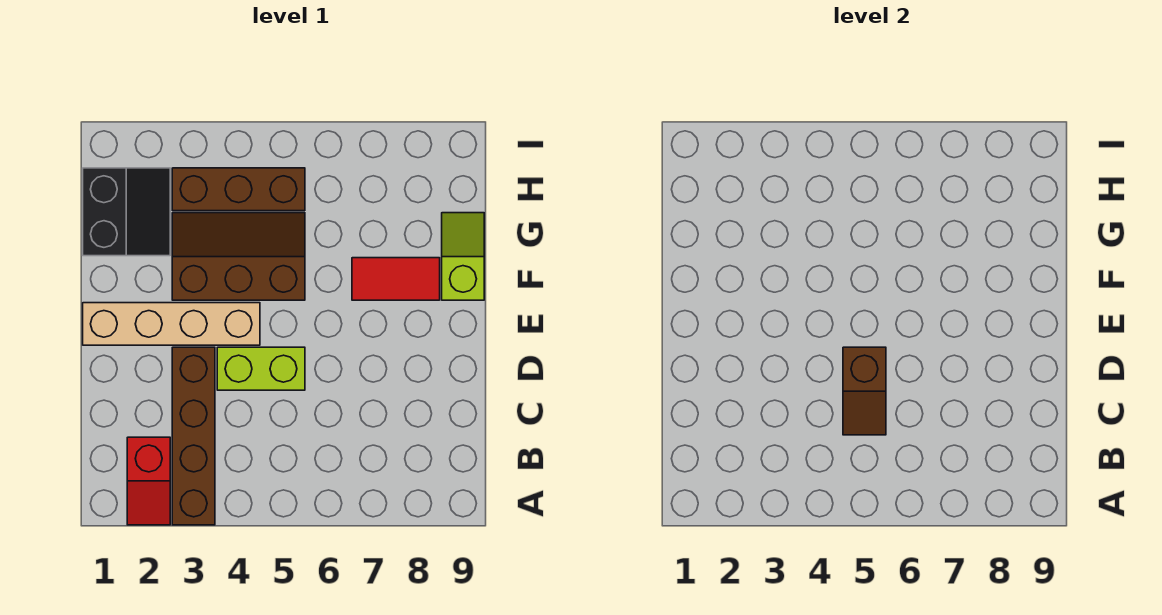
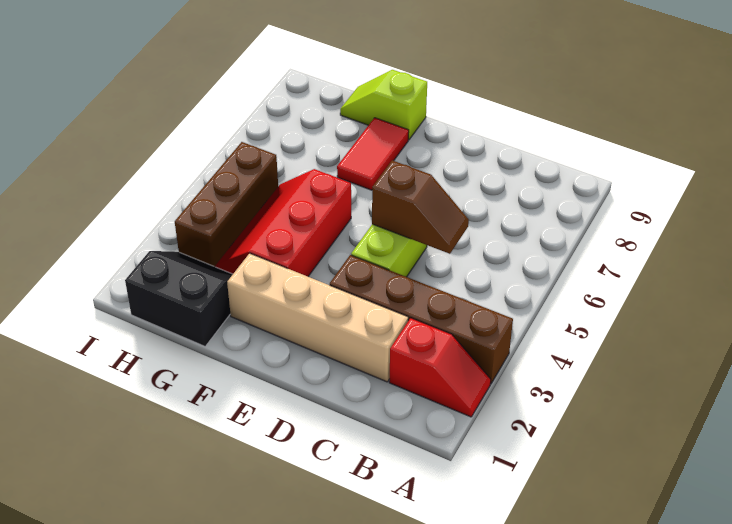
tan brick E1:E4 level 1 -> tan brick C2:F2 level 1
brown slope F3:G5 level 1 top F -> red slope F3:G5 level 1 top F

